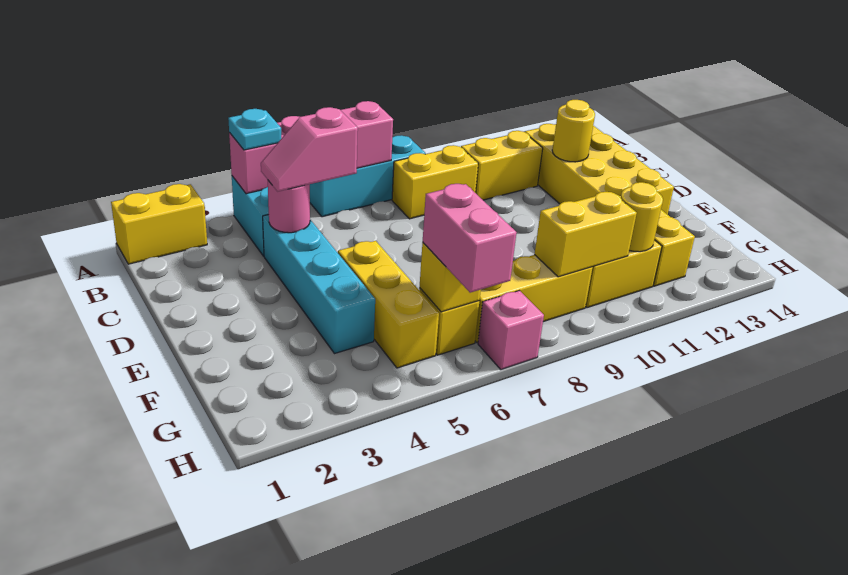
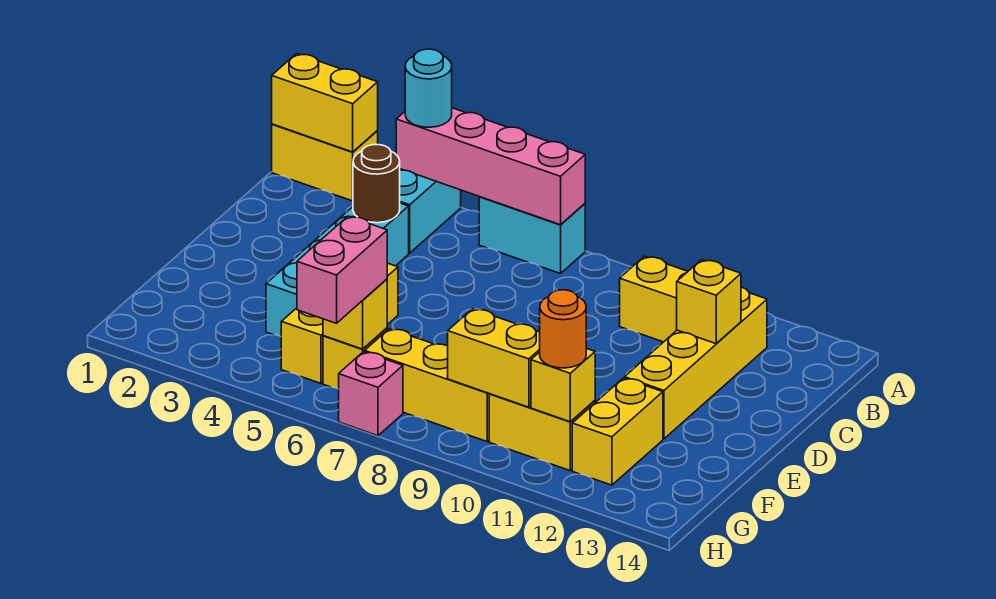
cyan plate A4 level 3 -> cyan round brick A4 level 3
cyan brick A6:A8 level 1 -> cyan brick A6:A7 level 1
yellow brick B8:B9 level 1 -> yellow brick A1:A2 level 2
yellow brick B12:E13 level 1 -> yellow brick B12:E12 level 1
pink round brick C4 level 2 -> brown round brick C4 level 2
pink slope C4:C5 level 3 top 5 -> none
yellow round brick C12 level 2 -> yellow brick C12 level 2
yellow round brick G11 level 2 -> yellow brick G11 level 2
none -> orange round brick G11 level 3

